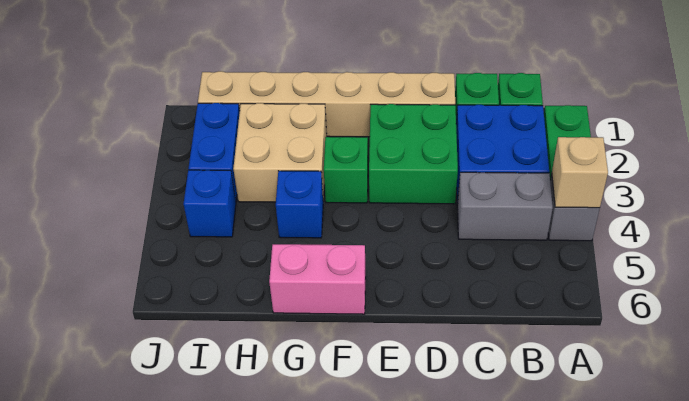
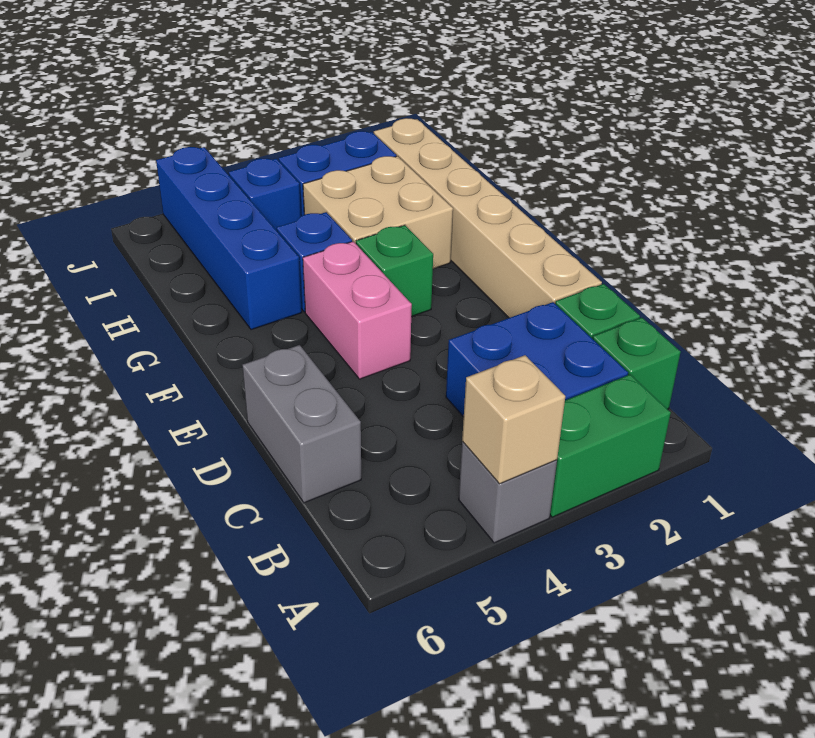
grey brick B4:C4 level 1 -> grey brick C6:D6 level 1
green brick D2:E3 level 1 -> none
pink brick F6:G6 level 1 -> pink brick E4:F4 level 1
none -> blue brick G5:J5 level 1

